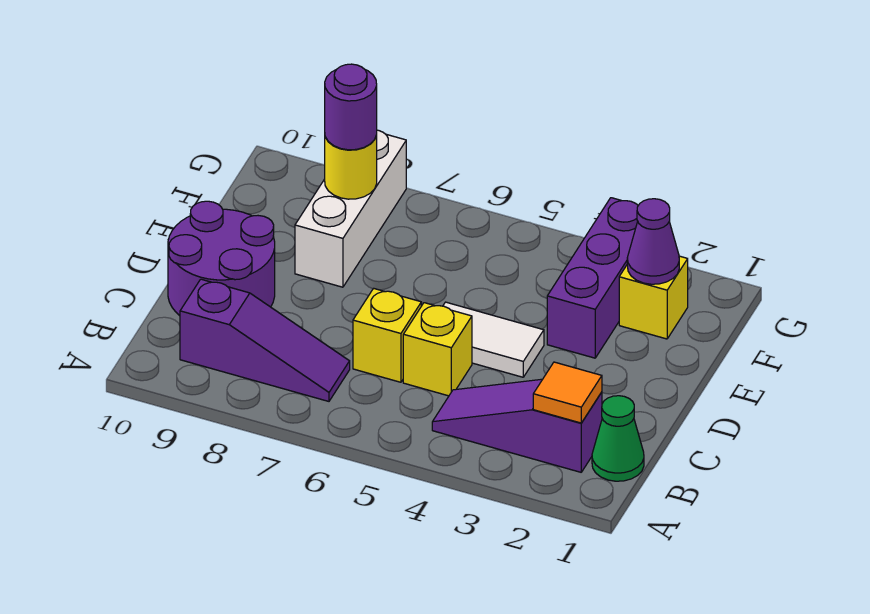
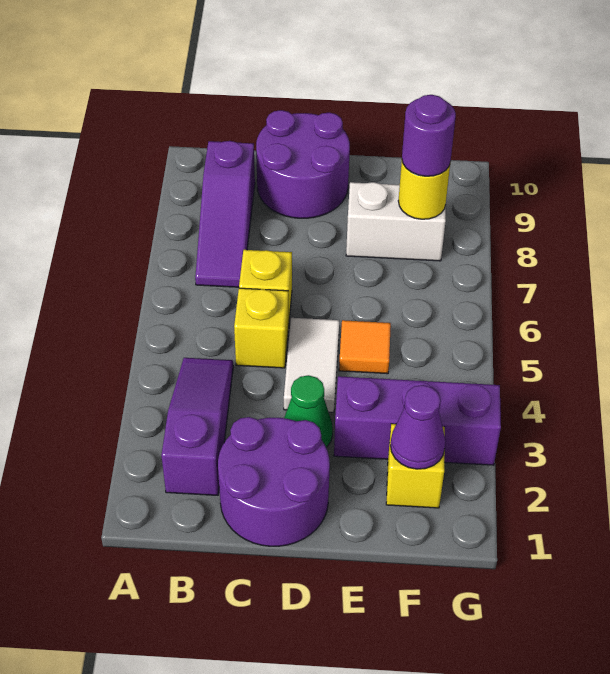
green cone B1 level 1 -> green cone D3 level 1
orange tile B2 level 2 -> orange tile E5 level 1
none -> purple round brick C1:D2 level 1
white brick E8:G8 level 1 -> white brick E8:F8 level 1

